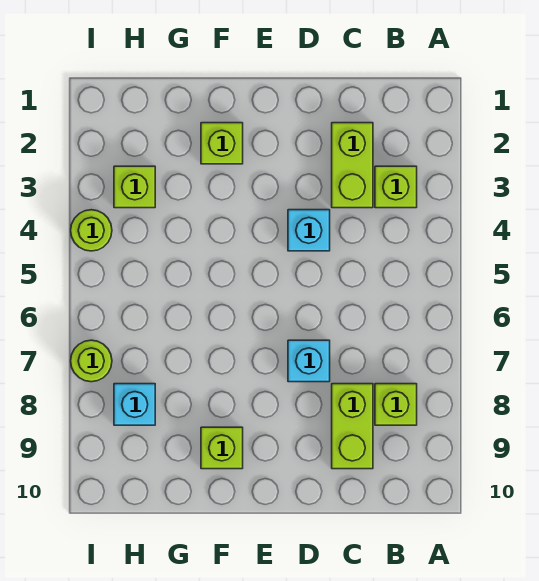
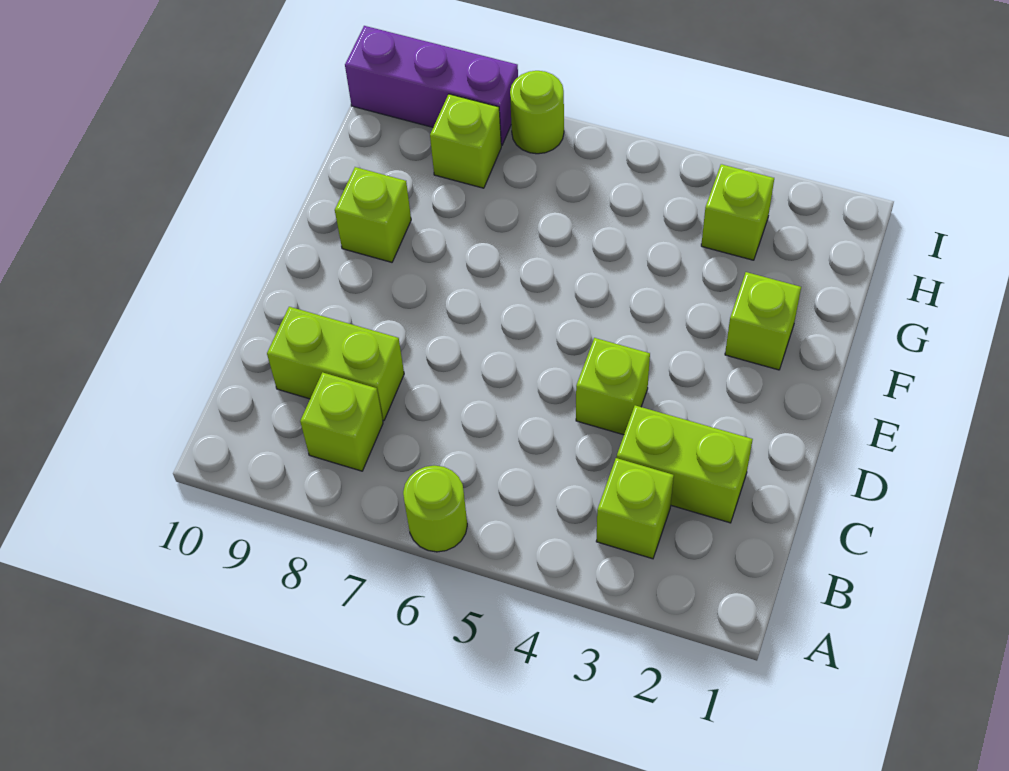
cyan brick D4 level 1 -> lime brick D4 level 1
cyan brick D7 level 1 -> none
cyan brick H8 level 1 -> lime brick H8 level 1
lime round brick I4 level 1 -> lime round brick A6 level 1
none -> purple brick I8:I10 level 1

